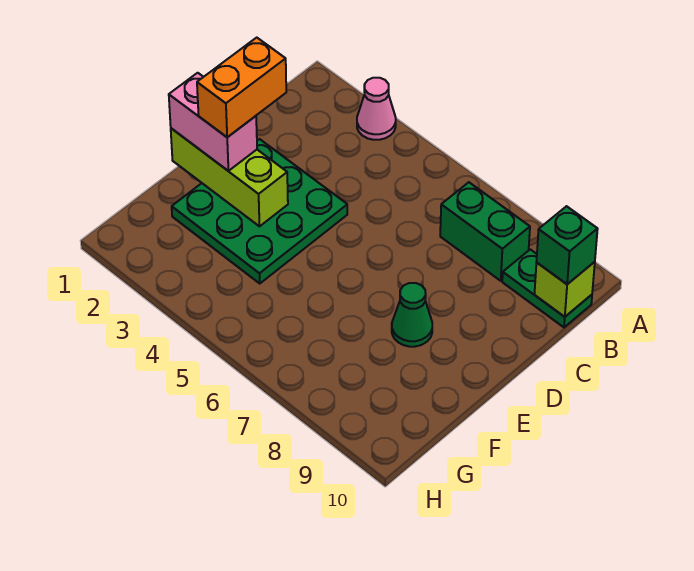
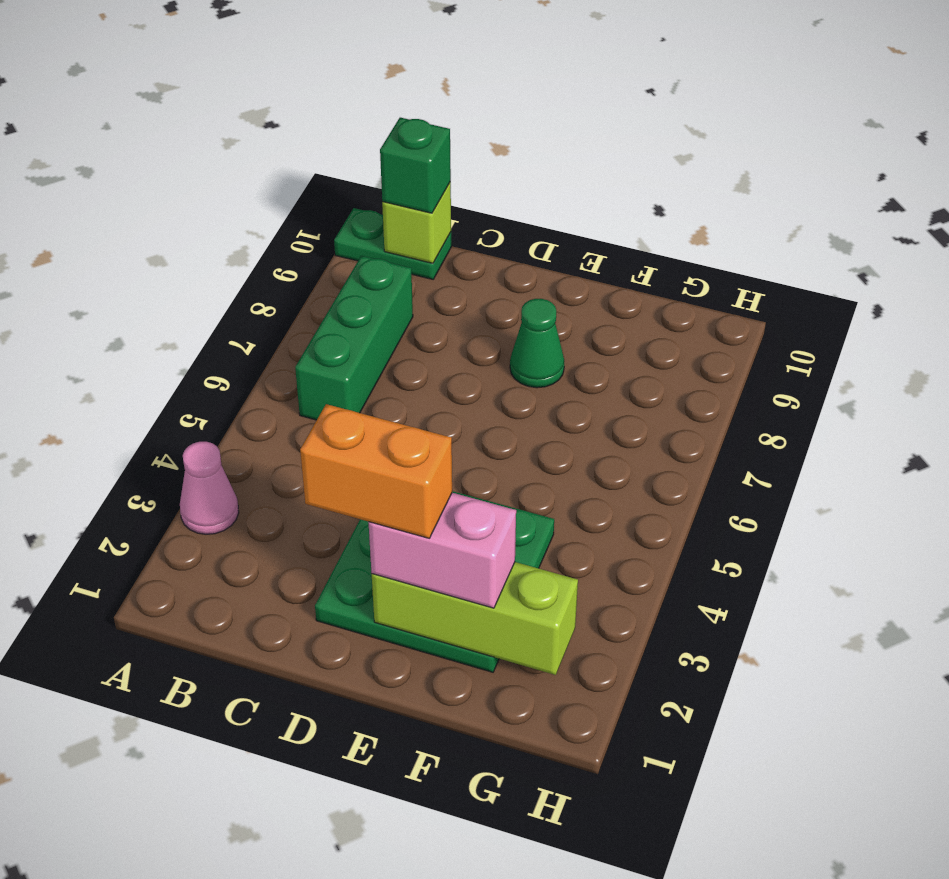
green brick B7:B8 level 1 -> green brick B6:B8 level 1
green plate B9:B10 level 1 -> green plate A10:B10 level 1
lime brick E1:E3 level 2 -> lime brick E2:G2 level 2
pink brick E1:E2 level 3 -> pink brick E2:F2 level 3

